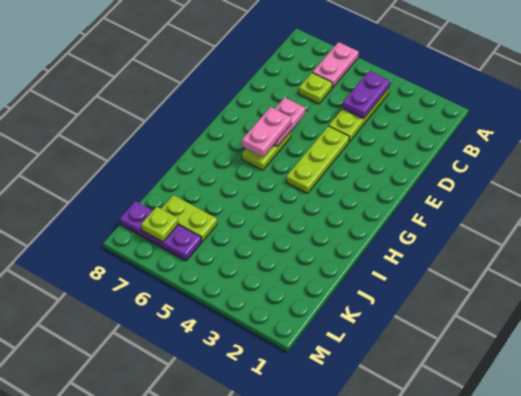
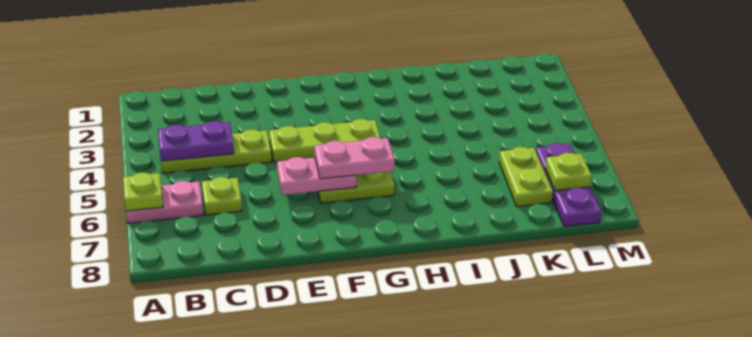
none -> lime plate A6 level 2

